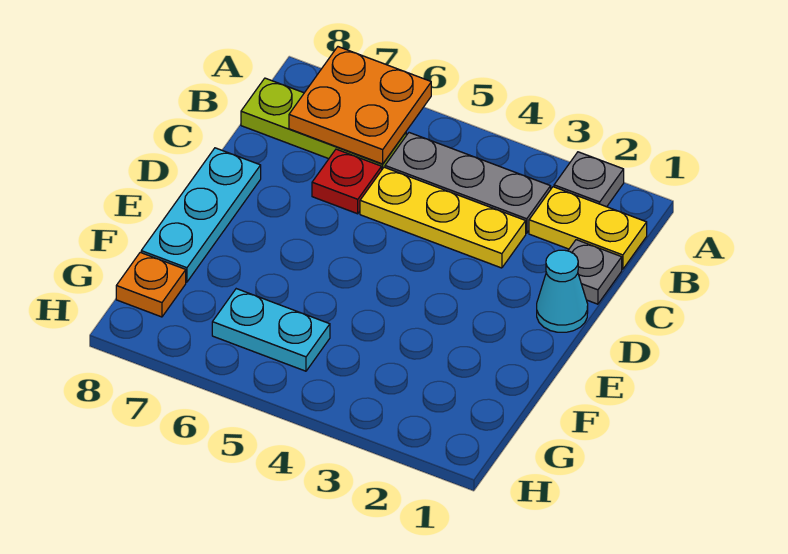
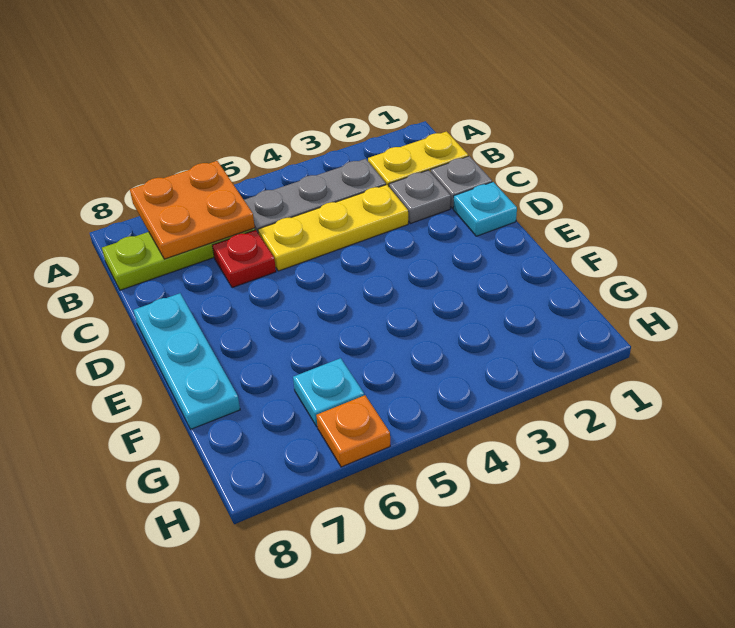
grey plate A2 level 1 -> grey plate C2 level 1
cyan cone D1 level 1 -> cyan plate D1 level 1
cyan plate G5:G6 level 1 -> cyan plate G6 level 1
orange plate G8 level 1 -> orange plate H6 level 1

